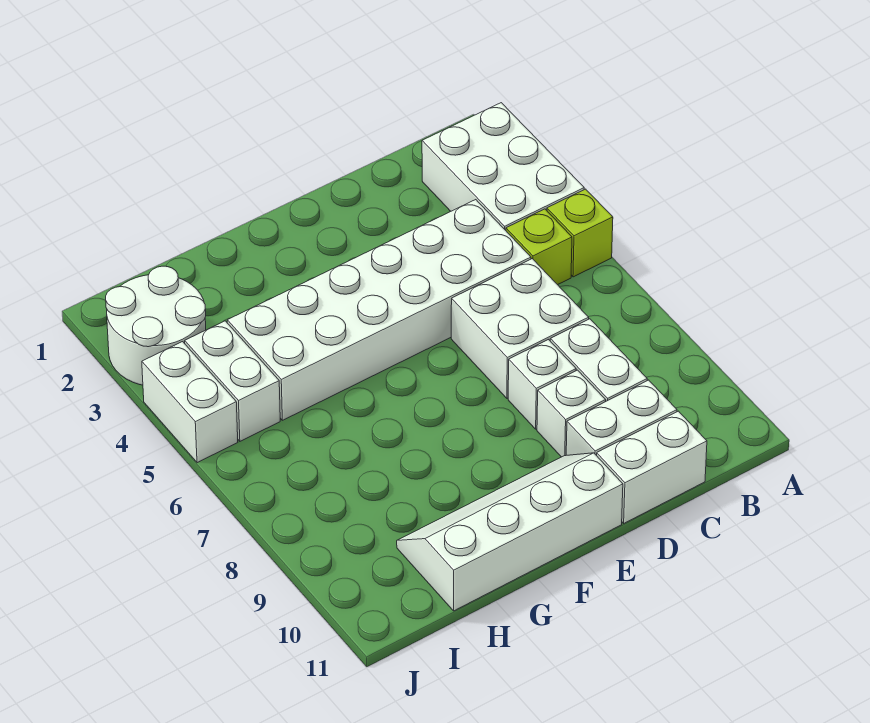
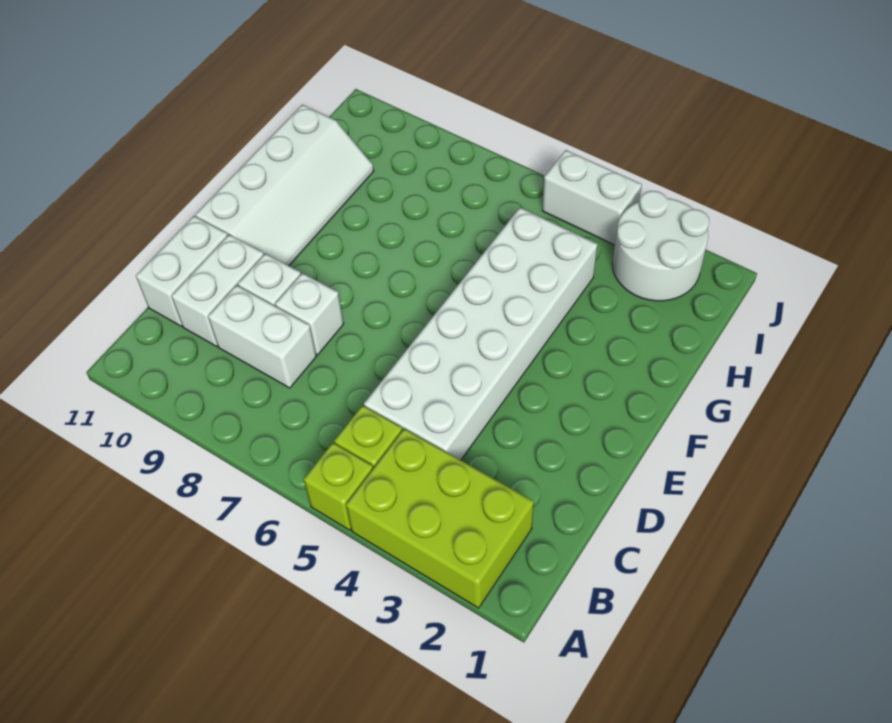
white brick A2:B4 level 1 -> lime brick A2:B4 level 1
white brick C6:D7 level 1 -> none
white brick I4:I5 level 1 -> none

